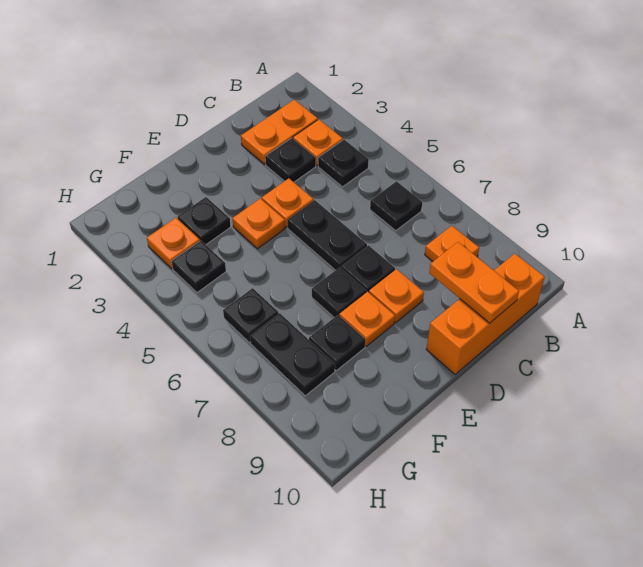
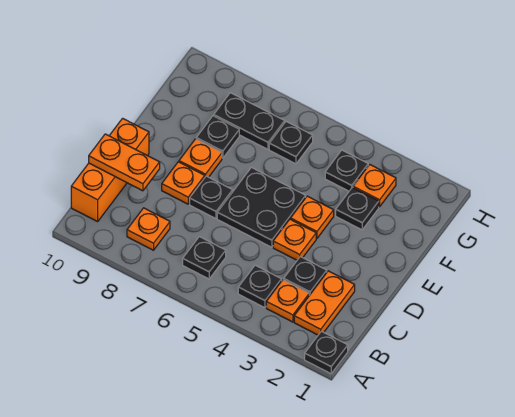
black plate D5:D6 level 1 -> black plate D5:E6 level 1
black plate E7 level 1 -> black plate A1 level 1

